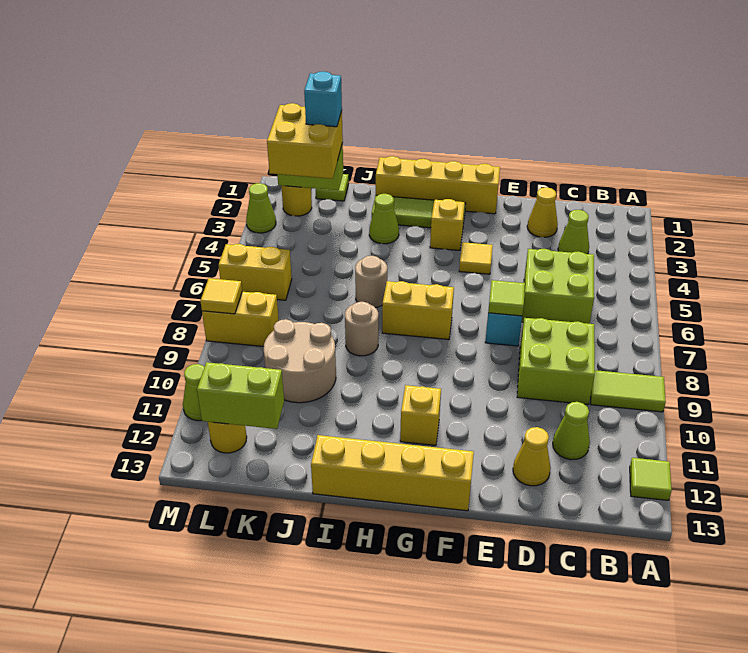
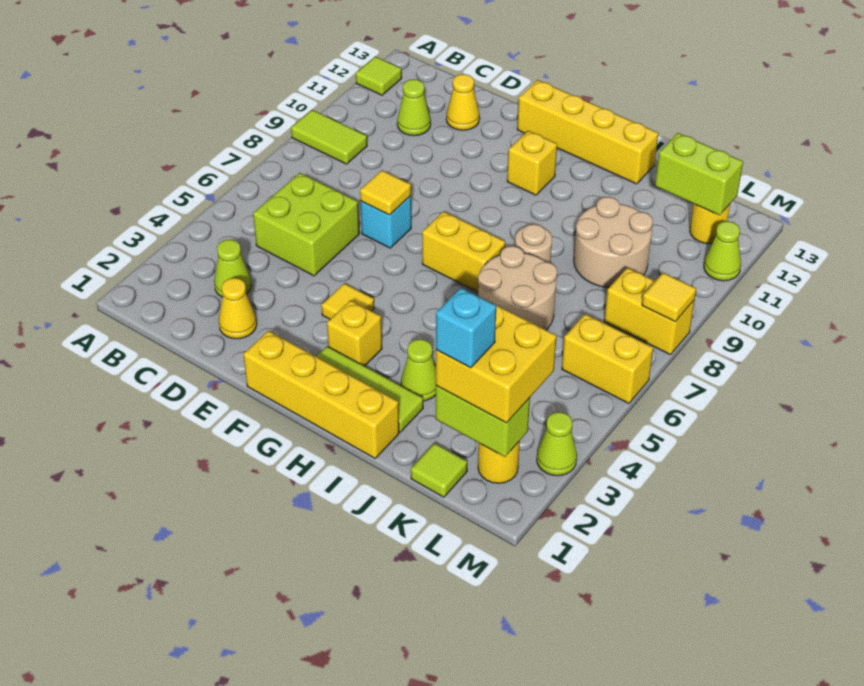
lime brick C8:D9 level 1 -> none
lime tile E7 level 2 -> yellow tile E7 level 2
tan round brick I6 level 1 -> tan round brick I6:J7 level 1

